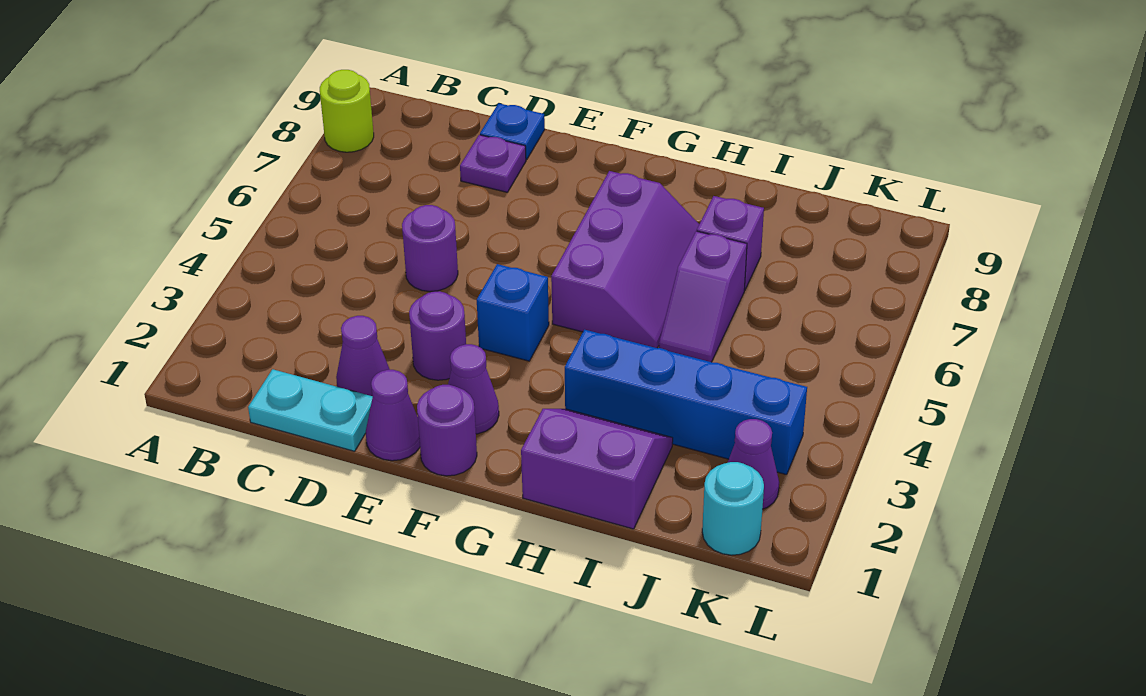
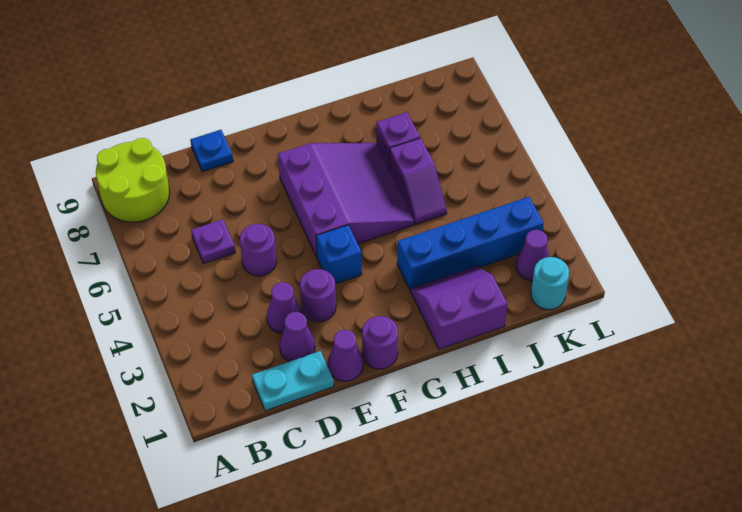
lime round brick A8 level 1 -> lime round brick A8:B9 level 1
purple plate D8 level 1 -> purple plate C6 level 1
purple cone F2 level 1 -> purple cone D3 level 1
purple slope G5:H7 level 1 top G -> purple slope F5:H7 level 1 top F

